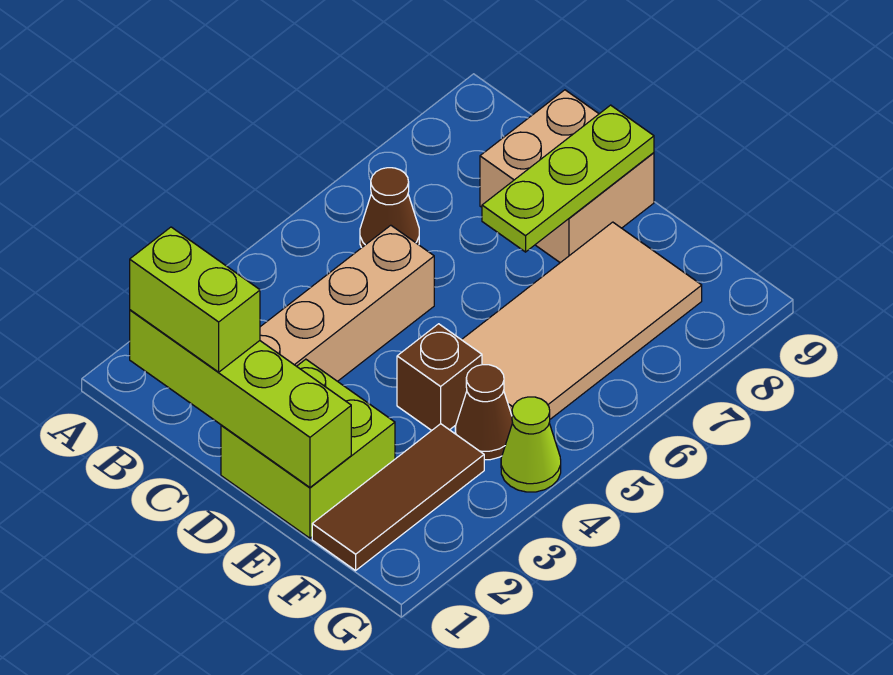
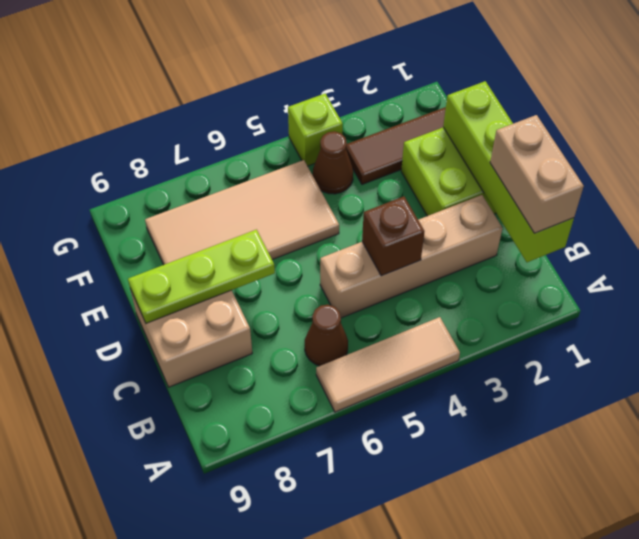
none -> tan tile A4:A6 level 1
lime brick B1:C1 level 3 -> tan brick B1:C1 level 3
brown brick E4 level 1 -> brown brick C4 level 2
lime cone G4 level 1 -> lime brick G4 level 1

